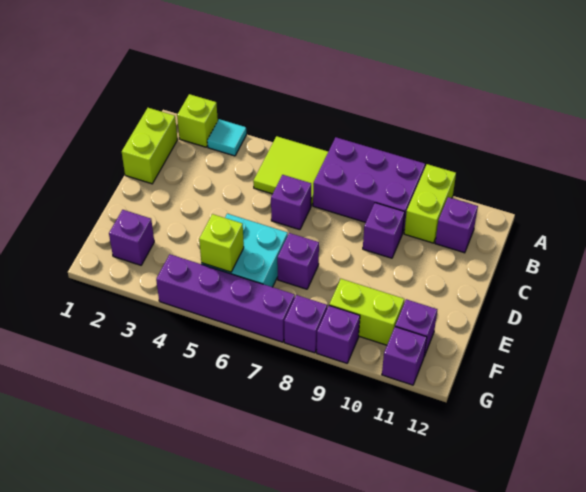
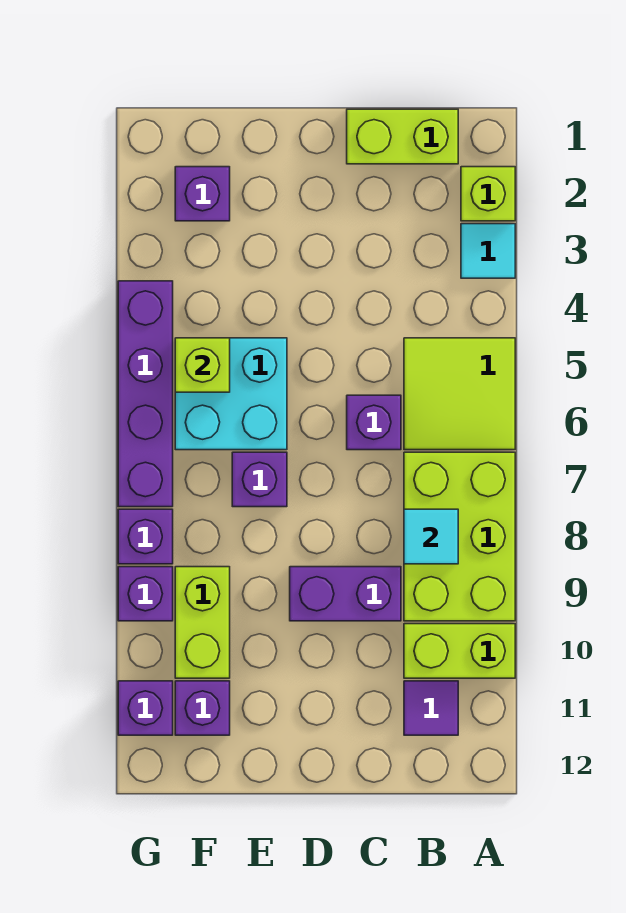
purple brick A7:B9 level 1 -> lime brick A7:B9 level 1
none -> cyan tile B8 level 2
purple brick B11 level 1 -> purple tile B11 level 1
purple brick C9 level 1 -> purple brick C9:D9 level 1

